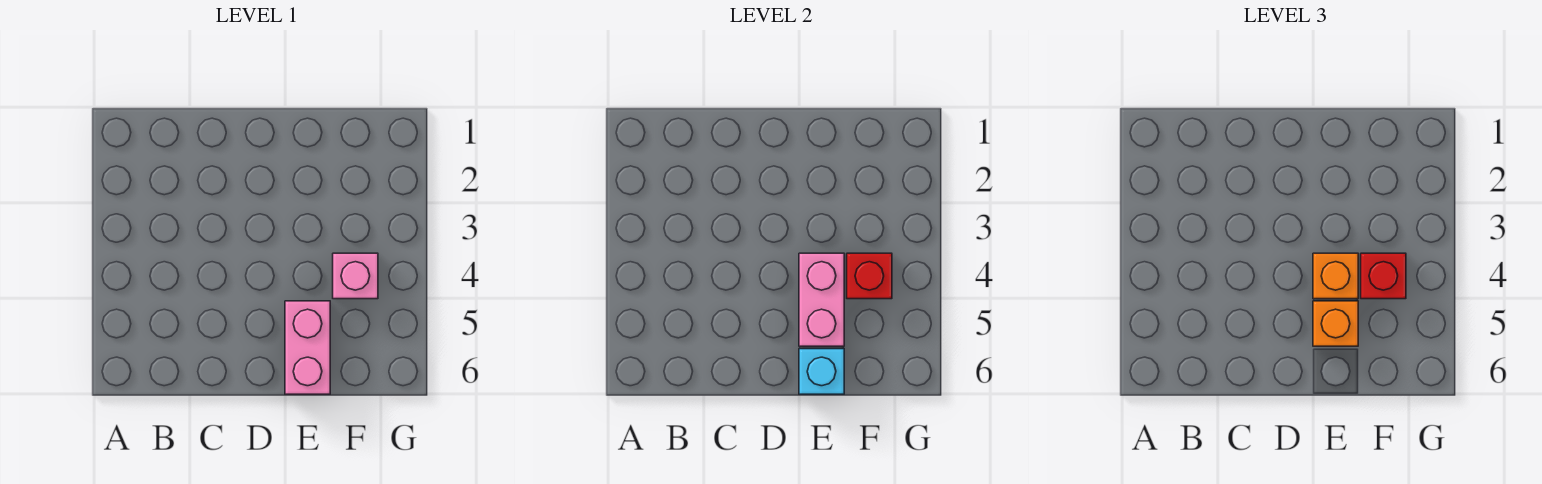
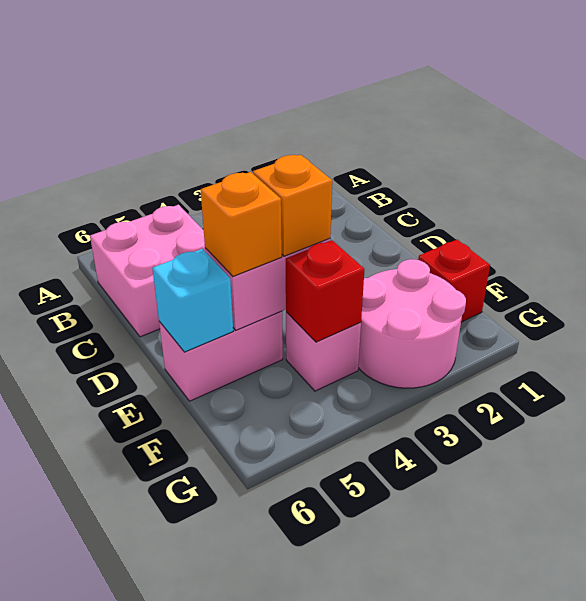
none -> pink brick B5:C6 level 1
none -> pink round brick F2:G3 level 1
red brick F4 level 3 -> red brick F1 level 1

